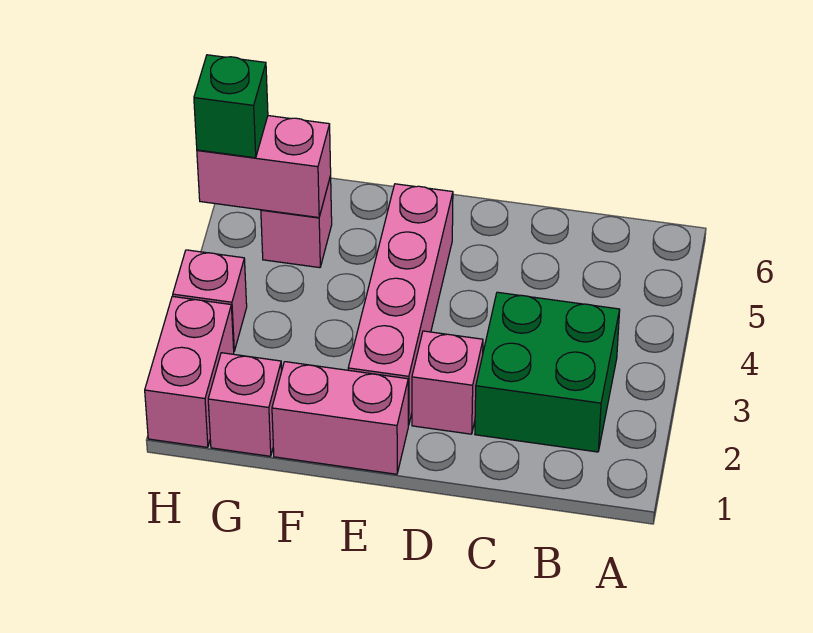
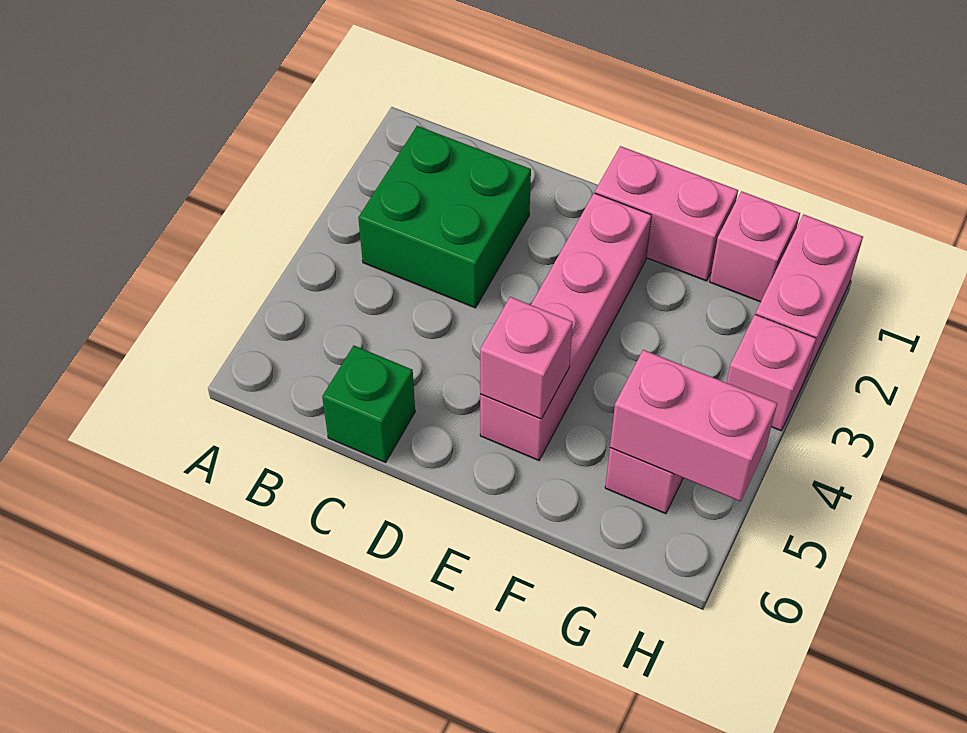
pink brick D2 level 1 -> pink brick E5 level 2
green brick H5 level 3 -> green brick C6 level 1

